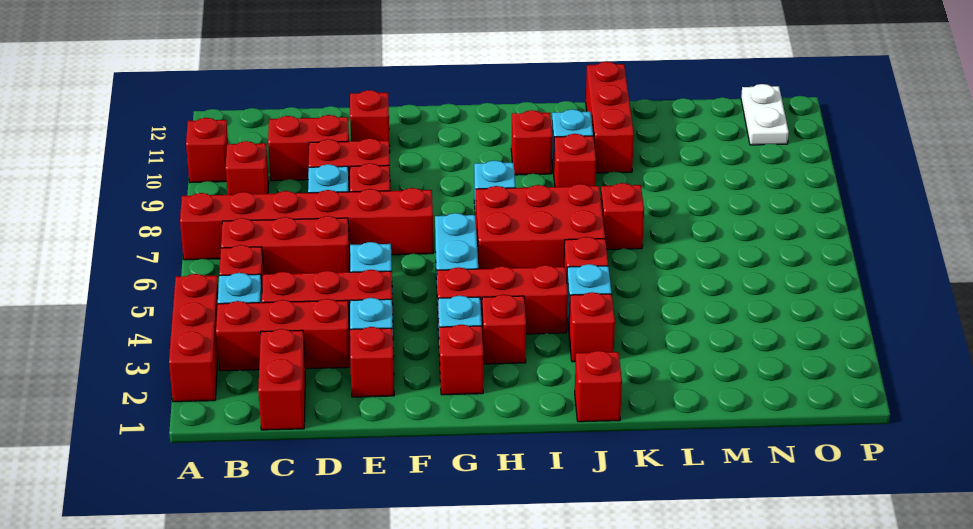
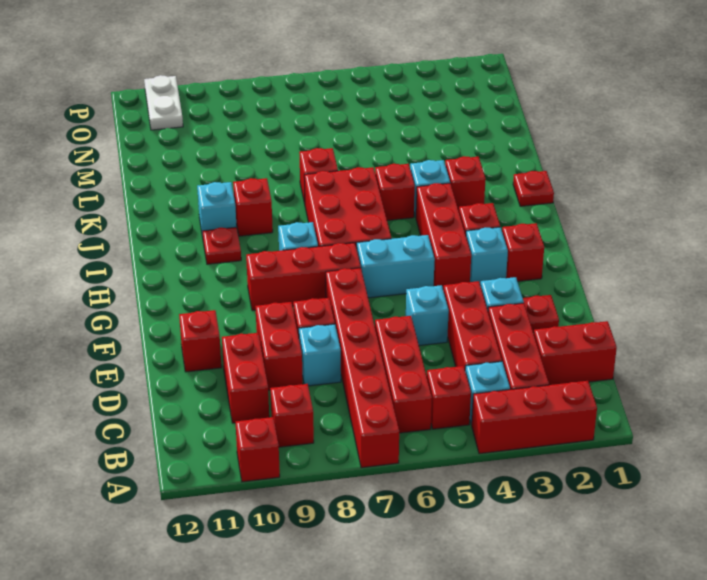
red brick E2 level 1 -> red plate E2 level 1
red brick I10 level 1 -> red plate I10 level 1
red brick J1 level 1 -> red plate J1 level 1
red brick K10:K12 level 1 -> red brick G7:G9 level 1
white plate O11:O12 level 1 -> white plate O11:P11 level 1

